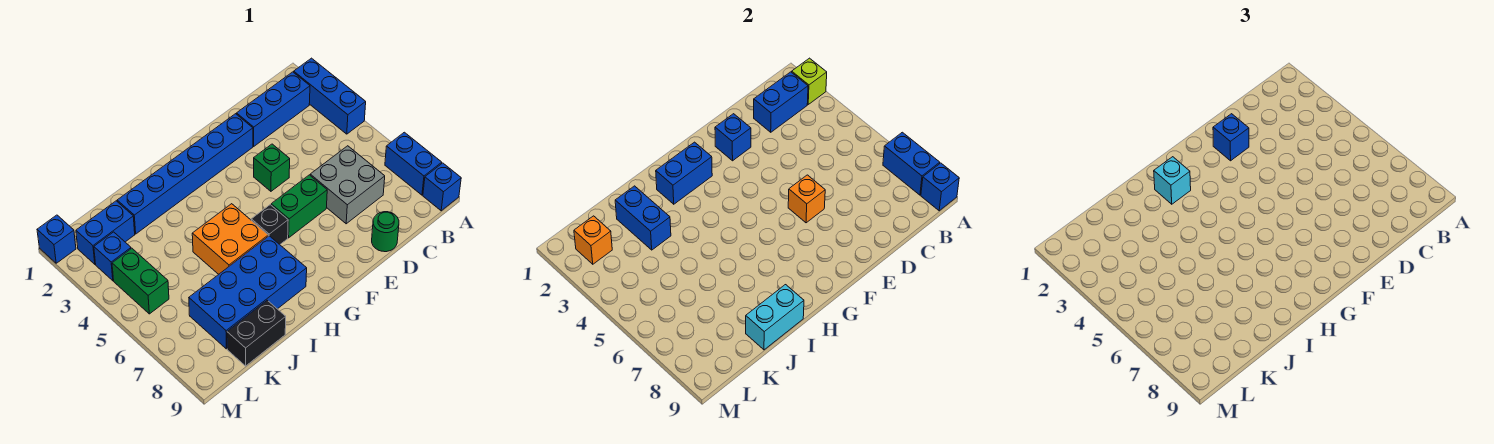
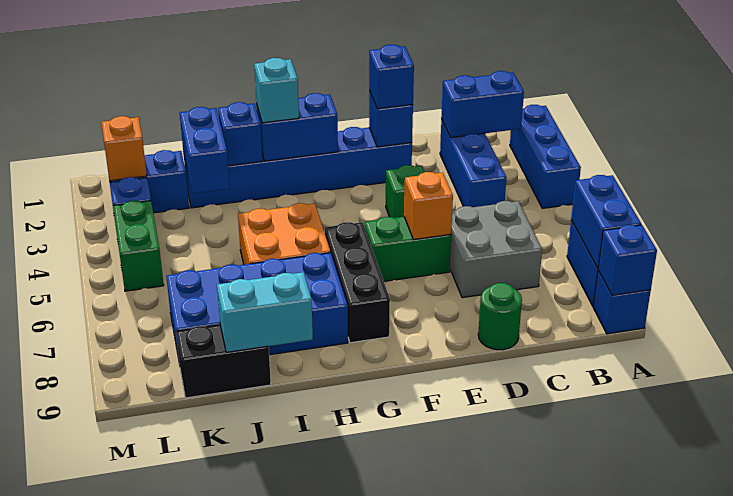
lime brick A2 level 2 -> none
blue brick B2:D2 level 1 -> blue brick C2:C4 level 1
black brick G6 level 1 -> black brick G6:G8 level 1
blue brick M1 level 1 -> blue brick I2 level 2

